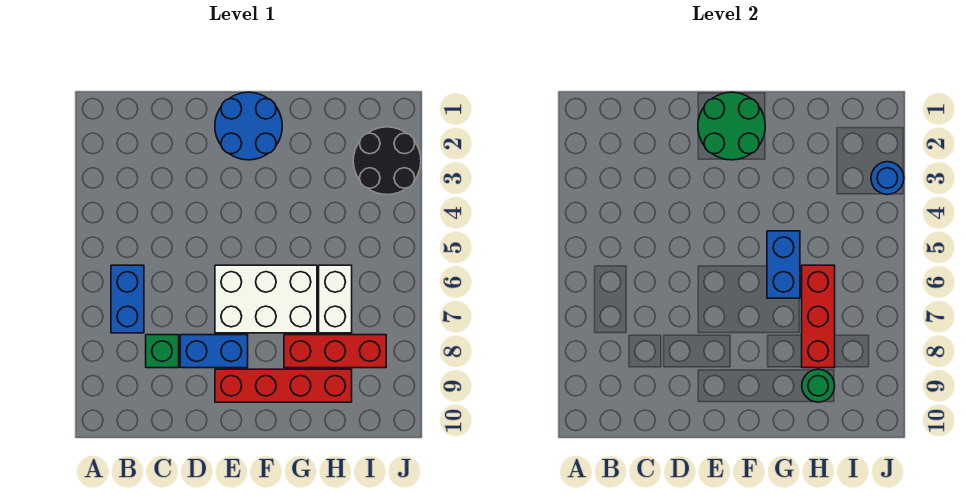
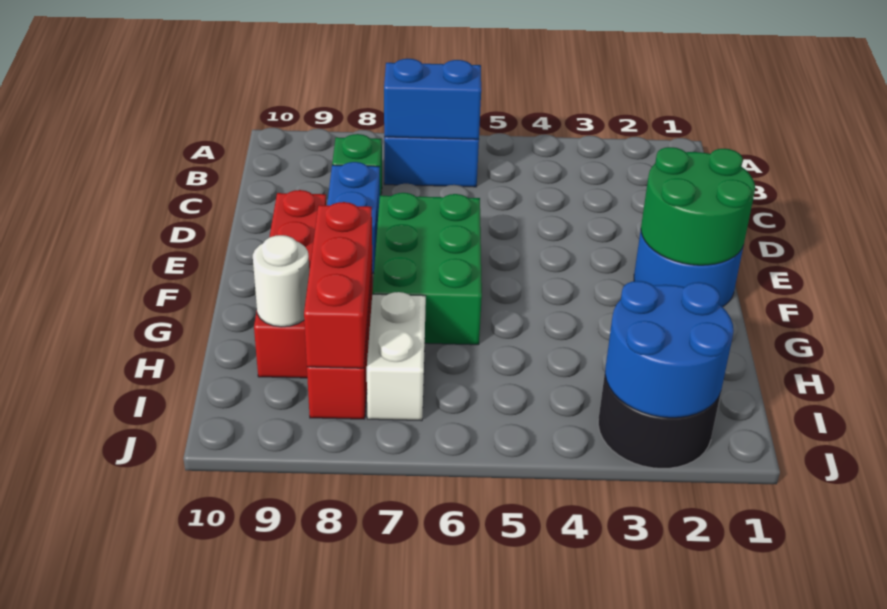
white brick E6:G7 level 1 -> green brick E6:G7 level 1
blue brick G5:G6 level 2 -> blue brick B6:B7 level 2
white brick H6:H7 level 1 -> white brick H7:I7 level 1
red brick H6:H8 level 2 -> red brick G8:I8 level 2
green round brick H9 level 2 -> white round brick H9 level 2
blue round brick J3 level 2 -> blue round brick I2:J3 level 2

